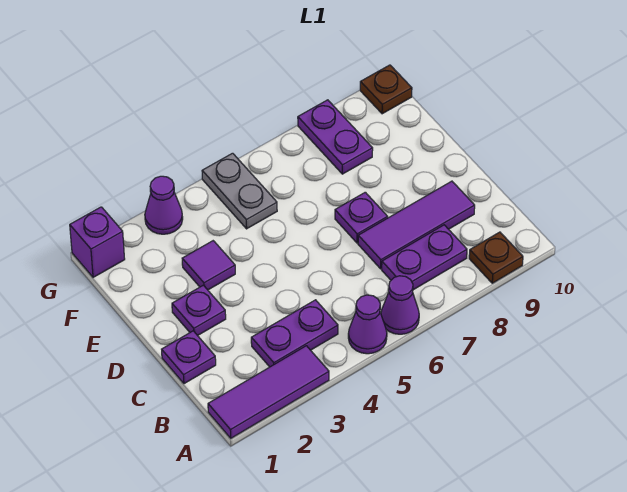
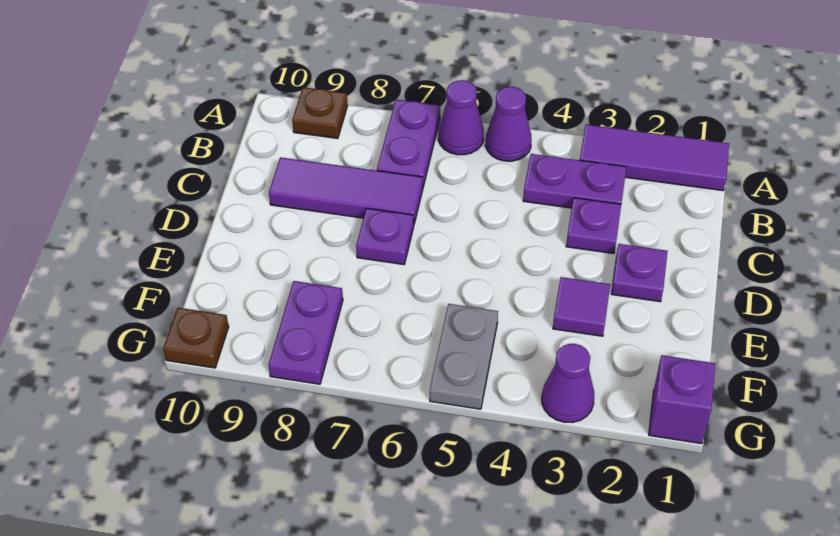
purple plate B7:B8 level 1 -> purple plate A7:B7 level 1
purple plate C1 level 1 -> purple plate C3 level 1

